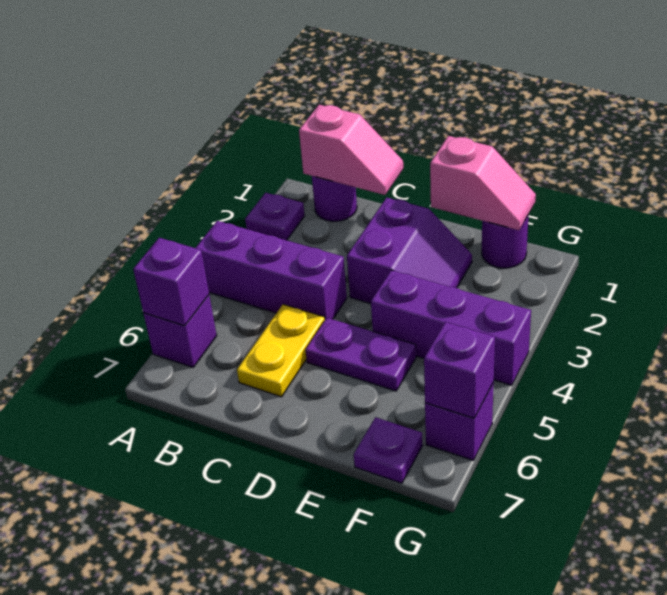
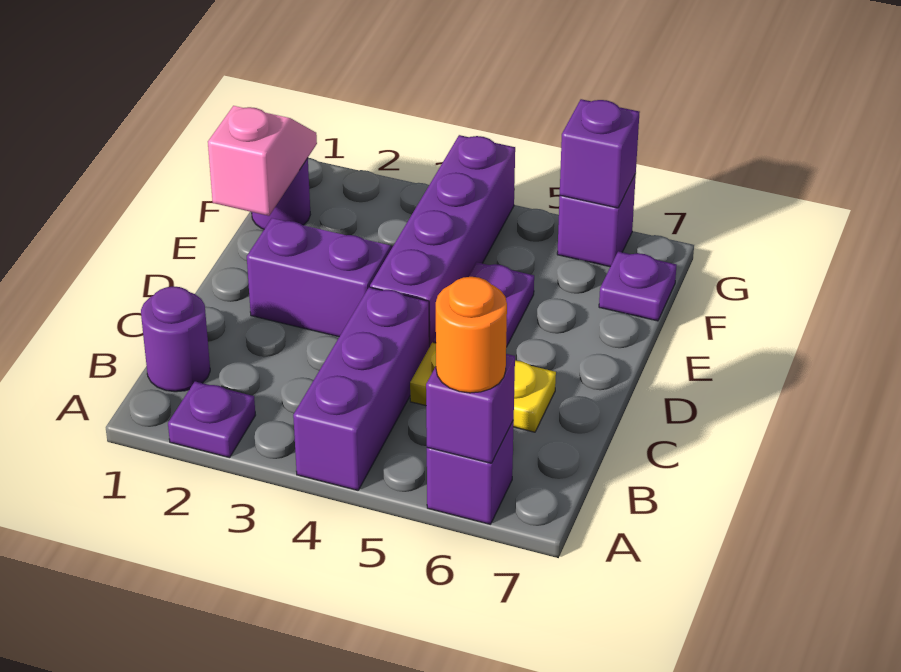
none -> orange round brick A6 level 3
pink slope B1:C1 level 2 top B -> none
purple brick E4:G4 level 1 -> purple brick D4:G4 level 1

